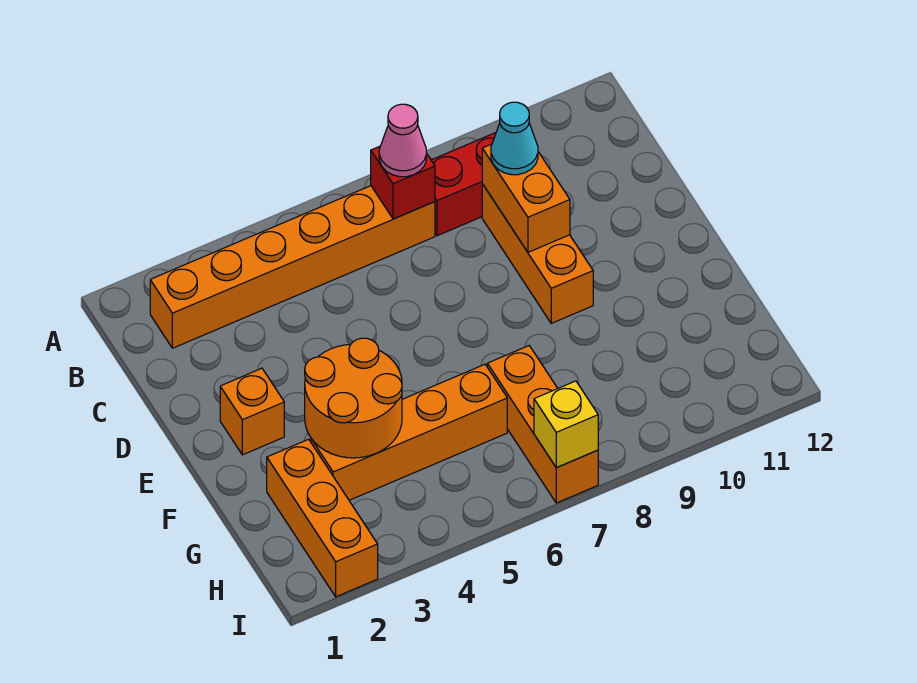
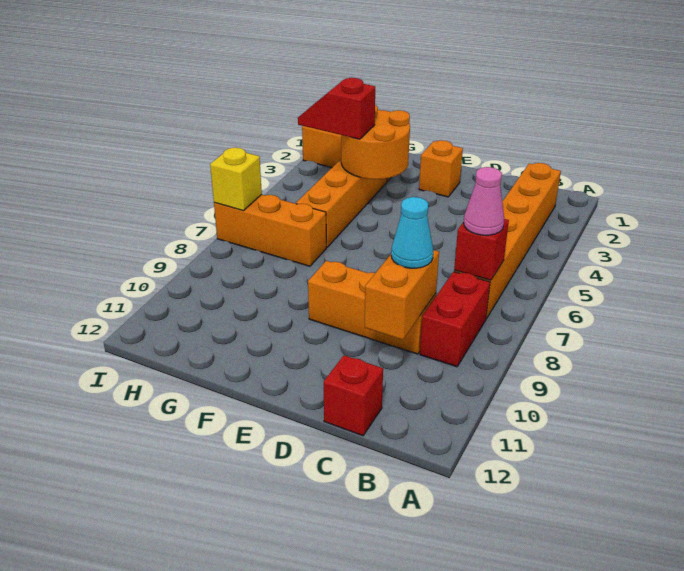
orange brick C9:D9 level 2 -> orange brick C9:C10 level 2
none -> red brick C12 level 1
none -> red slope G4:H4 level 3 top G

